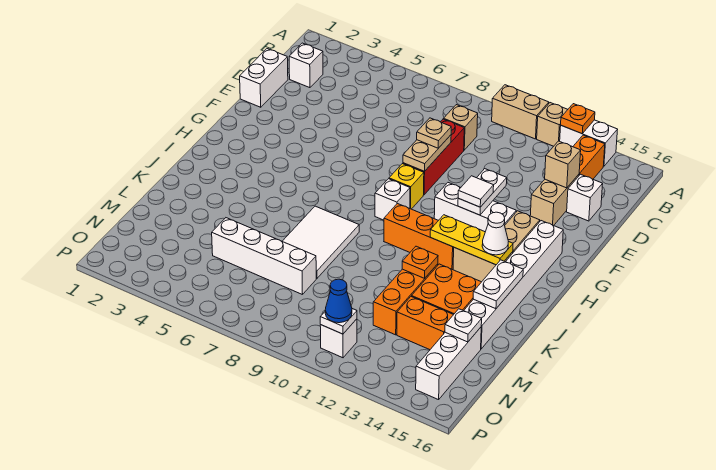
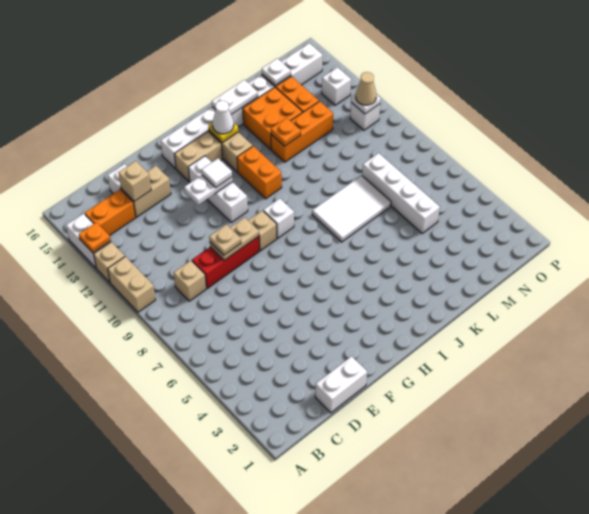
white brick C2 level 1 -> white brick O13 level 1
yellow brick G9 level 1 -> tan brick G9 level 1
orange brick I10:I12 level 1 -> orange brick I11:I12 level 1
yellow plate I12:I14 level 2 -> yellow plate I14 level 2
blue cone O11 level 3 -> tan cone O11 level 3

